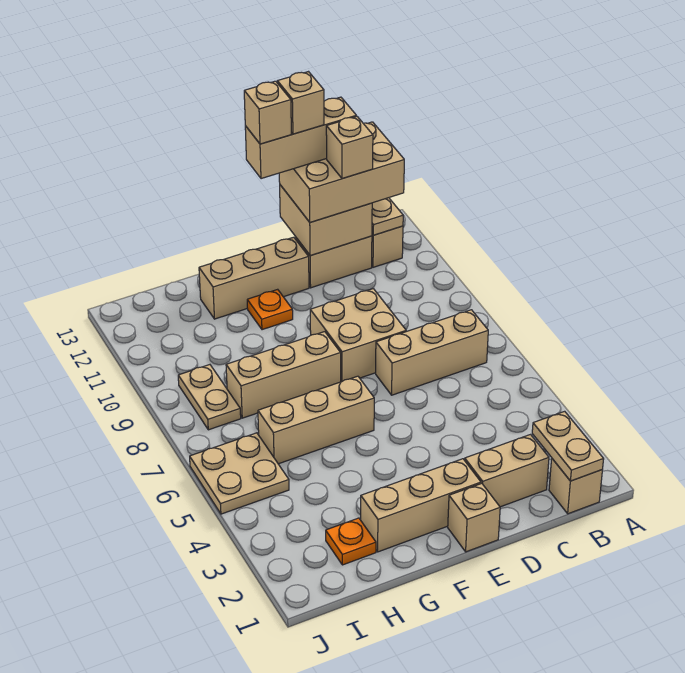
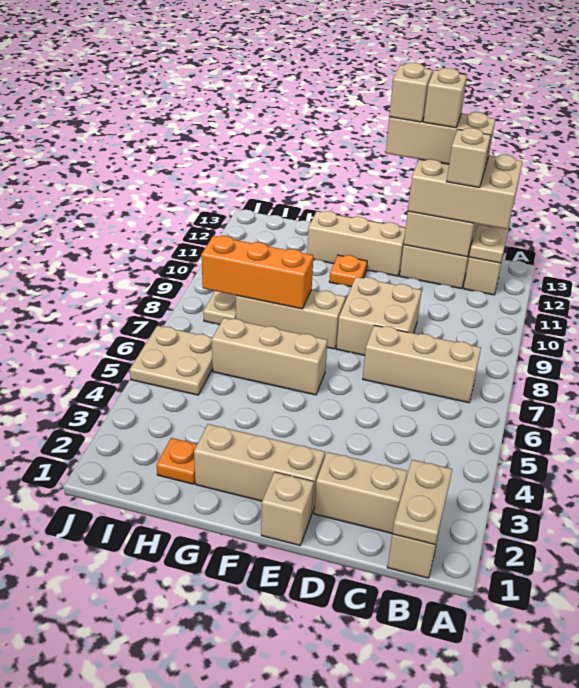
none -> orange brick G8:I8 level 2

